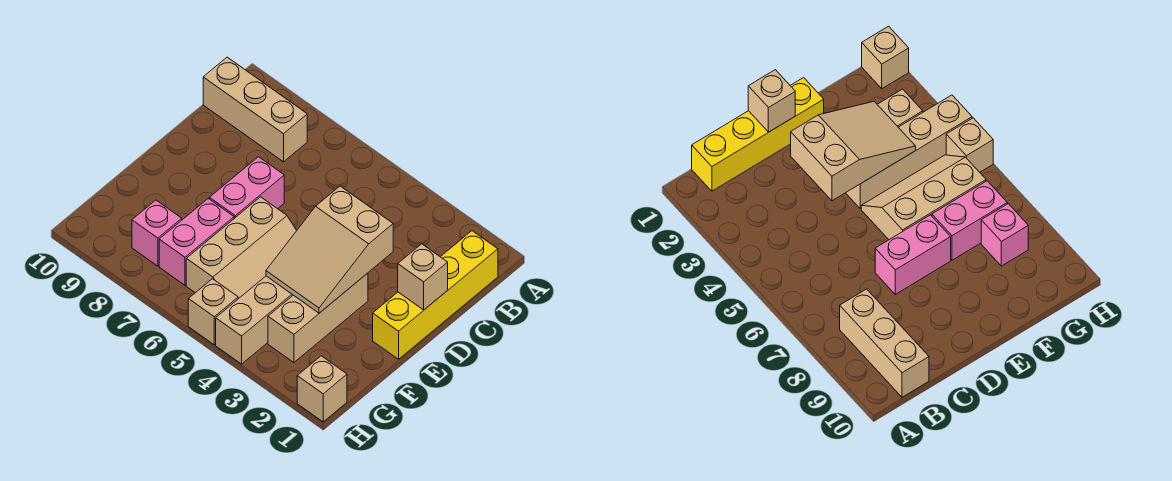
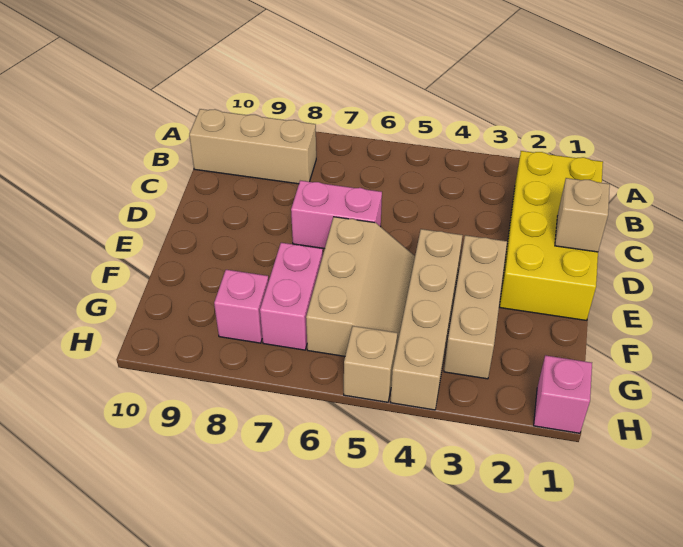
yellow brick B1:E1 level 1 -> yellow brick B1:E2 level 1
tan slope D3:F4 level 2 top D -> none
pink brick D7:E7 level 1 -> pink brick D6:D7 level 1
tan brick H1 level 1 -> pink brick H1 level 1

